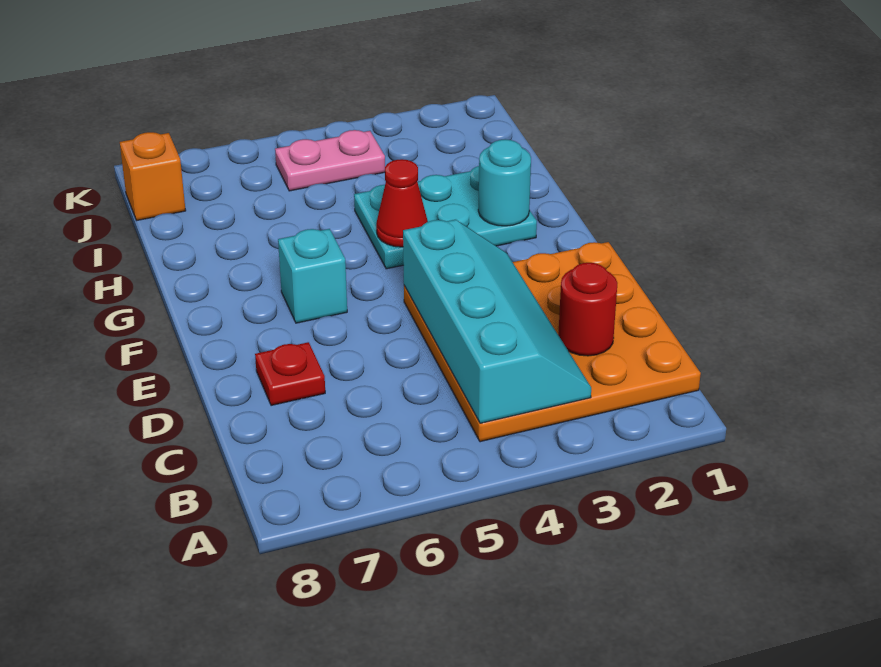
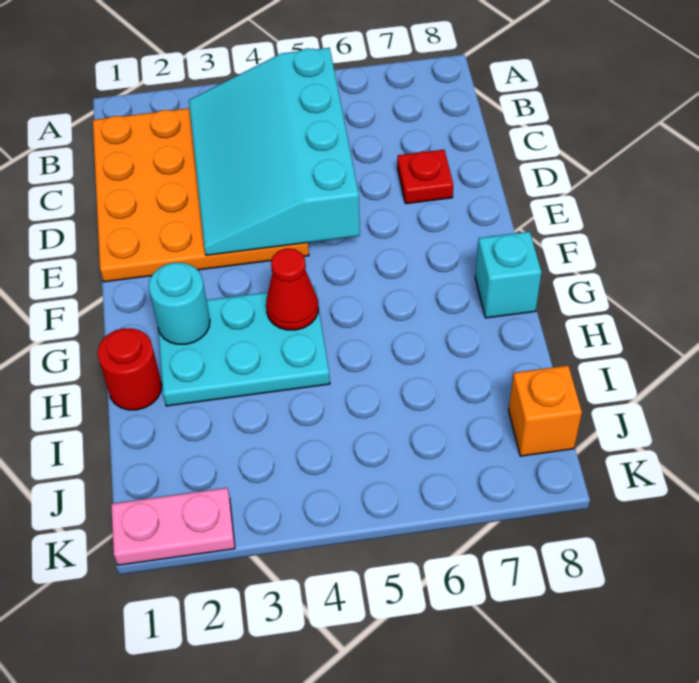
cyan slope B3:E4 level 2 top 4 -> cyan slope B3:E5 level 2 top 5
red round brick C2 level 2 -> red round brick H1 level 1
cyan brick F6 level 1 -> cyan brick G8 level 1
pink plate J4:J5 level 1 -> pink plate K1:K2 level 1

